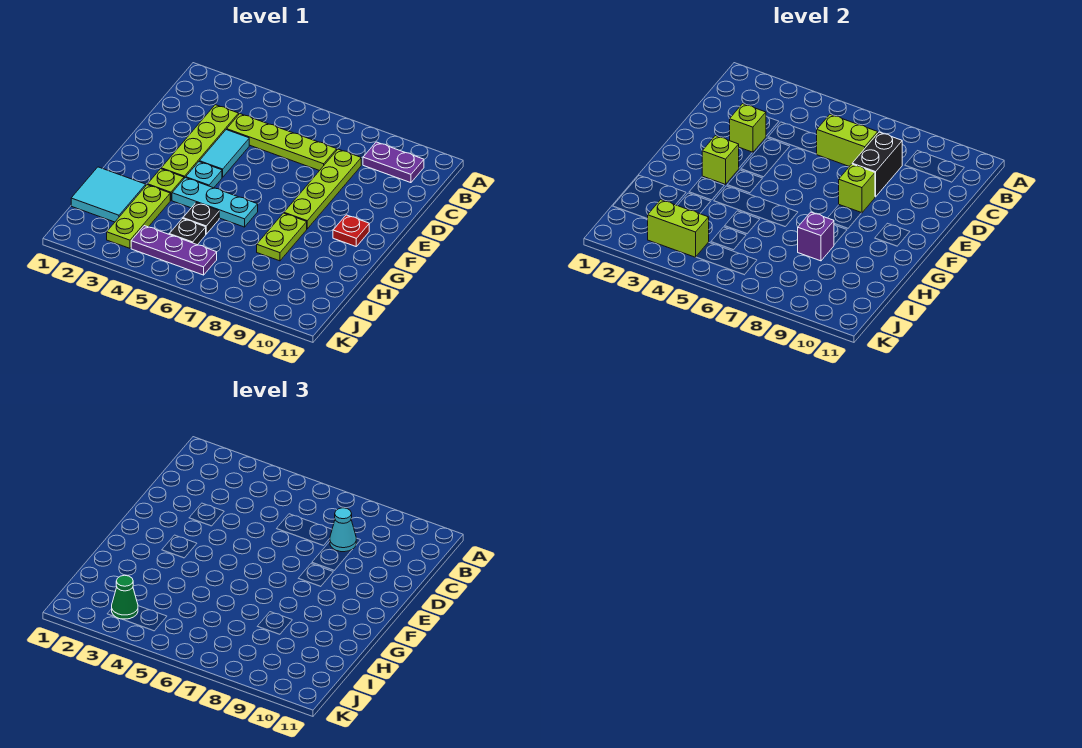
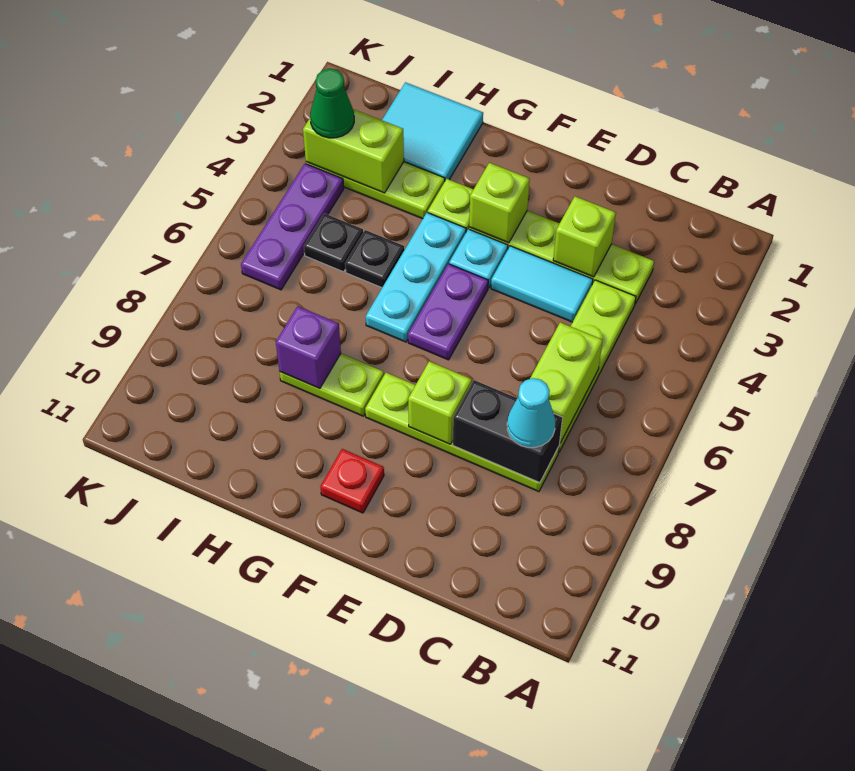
purple plate B9:B10 level 1 -> purple plate F5:F6 level 1
lime brick J3:J4 level 2 -> lime brick I3:J3 level 2

